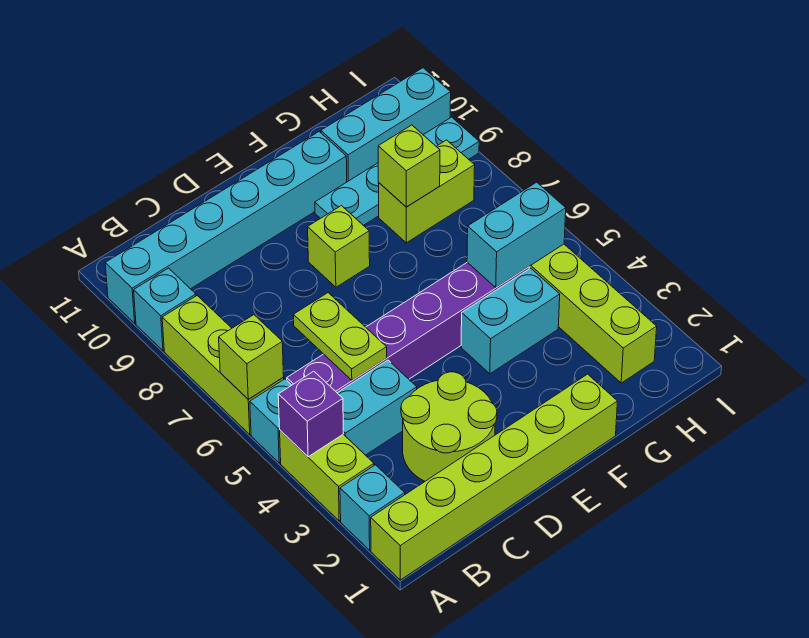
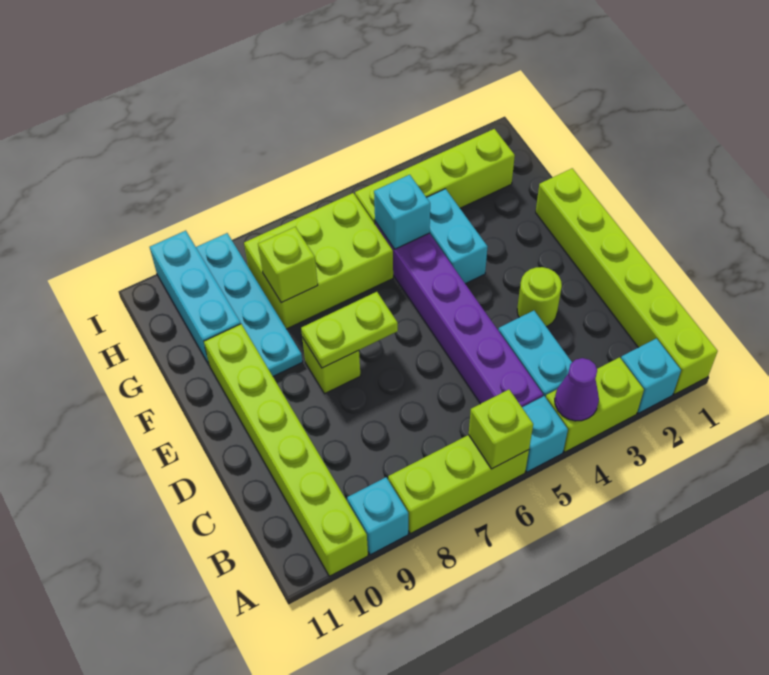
purple brick A4 level 2 -> purple cone A4 level 2
cyan brick A10:F10 level 1 -> lime brick A10:F10 level 1
lime round brick C2:D3 level 1 -> lime round brick D3 level 1
lime plate C5:C6 level 2 -> lime plate E7:E8 level 2
cyan brick G5:H5 level 2 -> cyan brick G5 level 2
lime brick G8:H8 level 1 -> lime brick G6:H8 level 1

